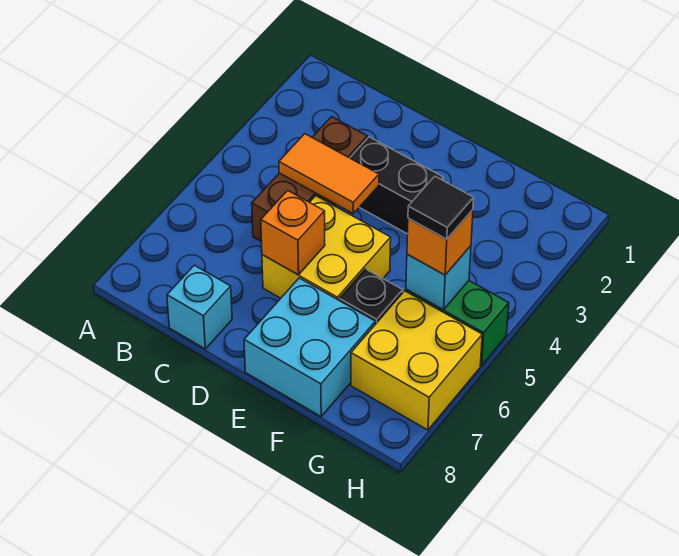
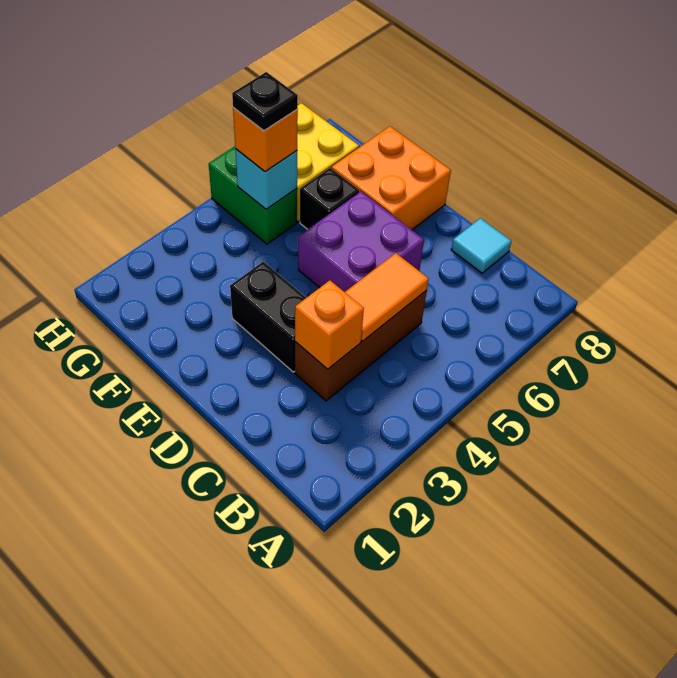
orange tile C4:D4 level 2 -> orange tile C4:C5 level 2
cyan brick C8 level 1 -> cyan tile C8 level 1
yellow brick D5:E6 level 1 -> purple brick D5:E6 level 1
orange brick D6 level 2 -> orange brick C3 level 2
cyan brick E7:F8 level 1 -> orange brick E7:F8 level 1
black tile G5 level 4 -> black plate G5 level 4

